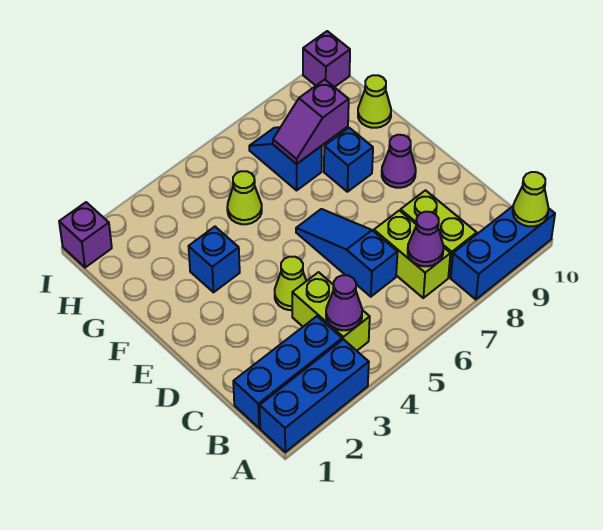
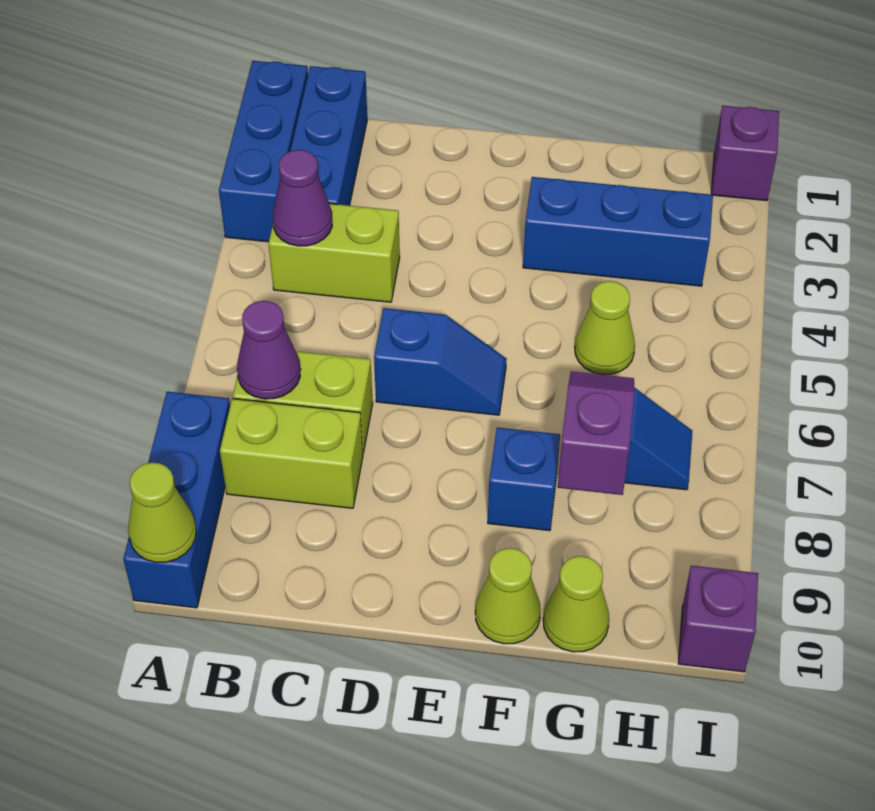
blue slope C6:E6 level 1 top C -> blue slope D6:E6 level 1 top D
lime cone D4 level 1 -> lime cone F10 level 1
purple cone E9 level 1 -> none
blue brick F3 level 1 -> blue brick F3:H3 level 1

